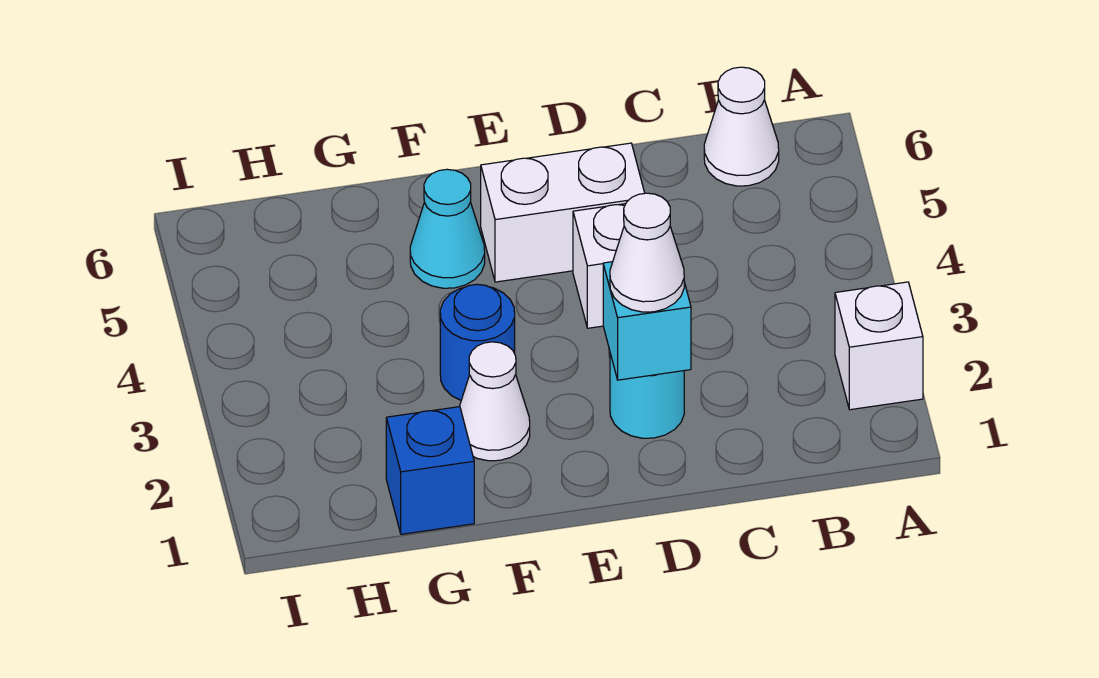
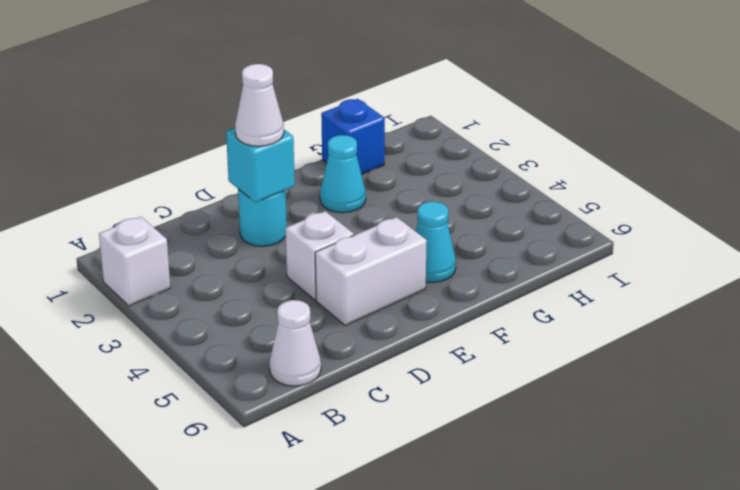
white cone F2 level 1 -> cyan cone F2 level 1
blue round brick F3 level 1 -> none

